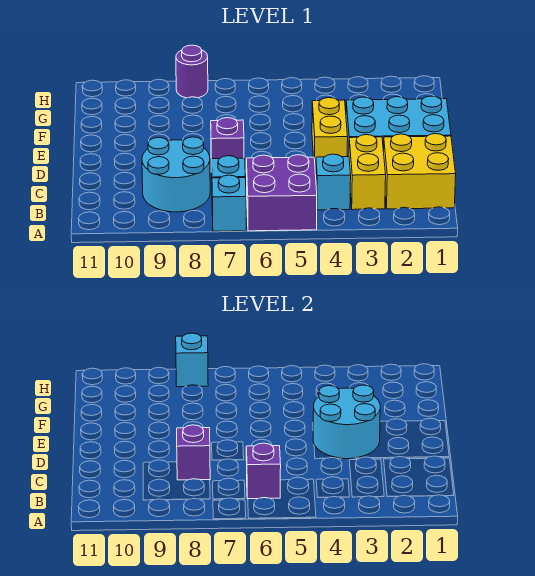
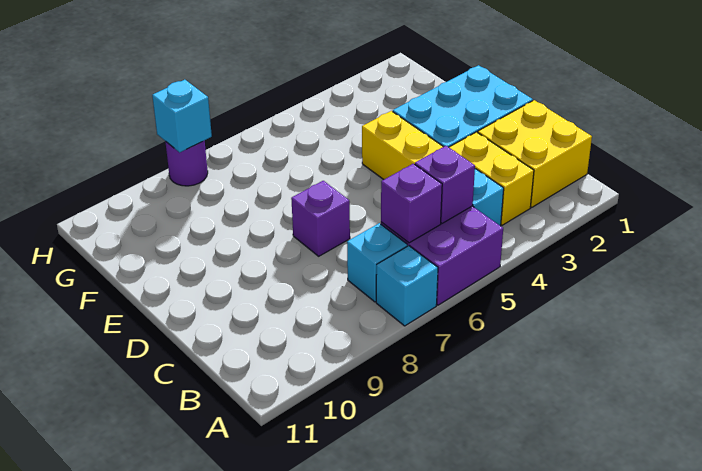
cyan round brick B8:C9 level 1 -> none
purple brick C8 level 2 -> purple brick B5 level 2
cyan round brick D3:E4 level 2 -> none

